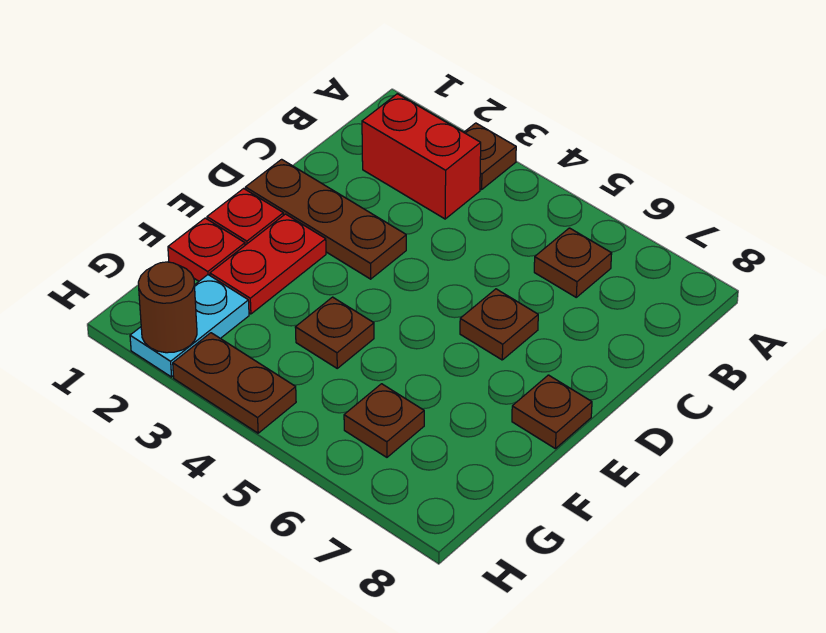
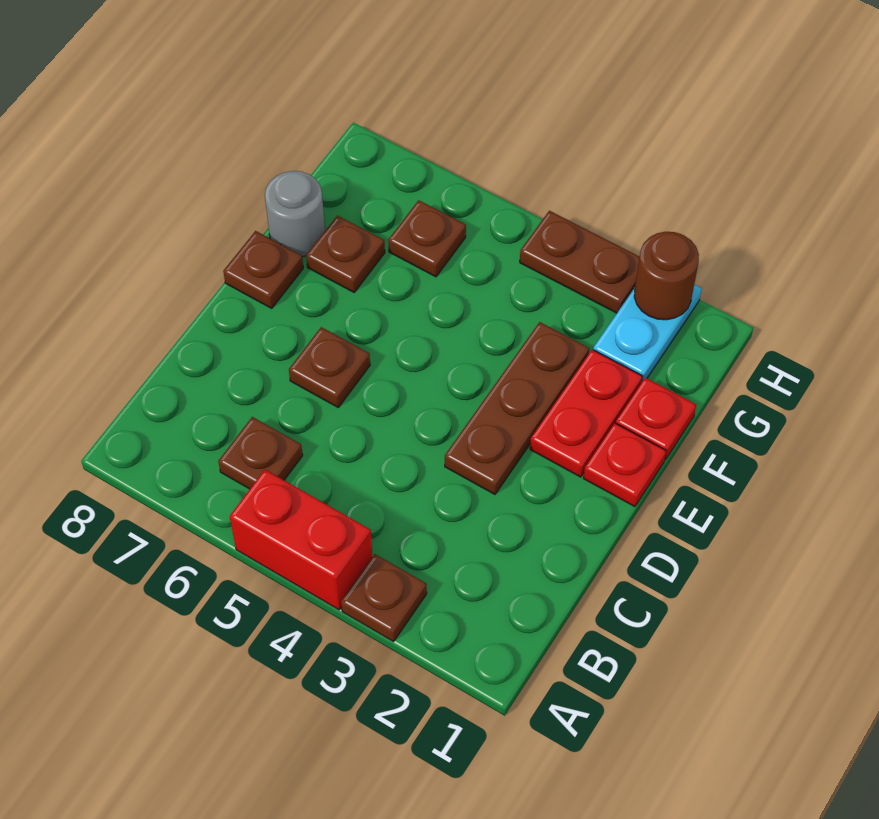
red brick B2:B3 level 1 -> red brick A4:A5 level 1
brown plate D1:D3 level 1 -> brown plate D3:F3 level 1
brown plate F4 level 1 -> brown plate F7 level 1
none -> grey round brick F8 level 1

